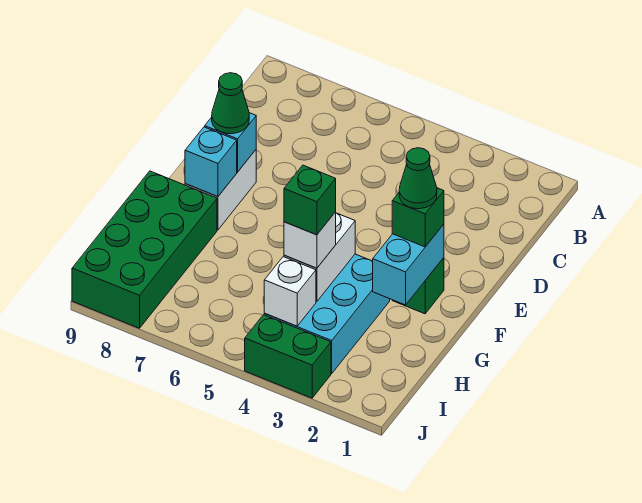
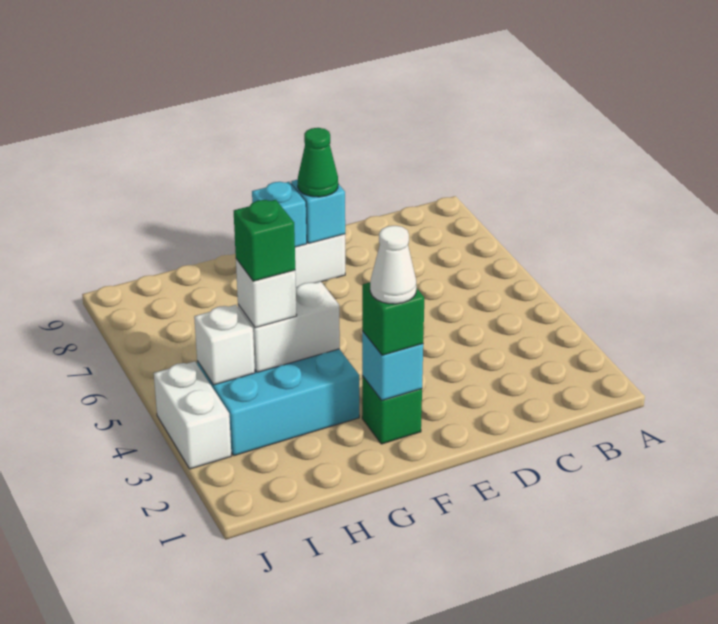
cyan brick F2:G2 level 2 -> cyan brick F2 level 2
green cone F2 level 4 -> white cone F2 level 4
green brick G8:J9 level 1 -> none
green brick J3:J4 level 1 -> white brick J3:J4 level 1

